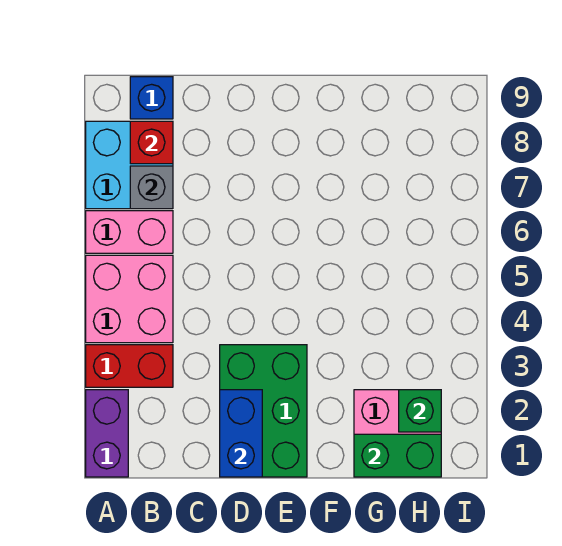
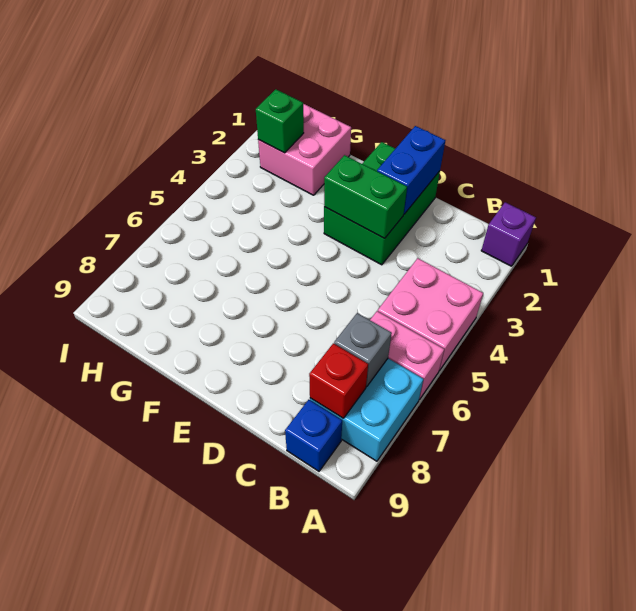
purple brick A1:A2 level 1 -> purple brick A1 level 1
red brick A3:B3 level 1 -> none
green brick G1:H1 level 2 -> green brick D3:E3 level 2

